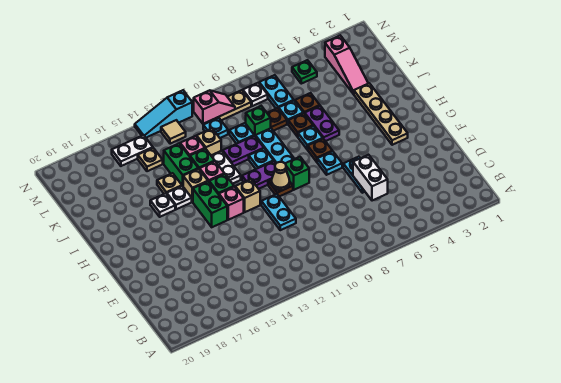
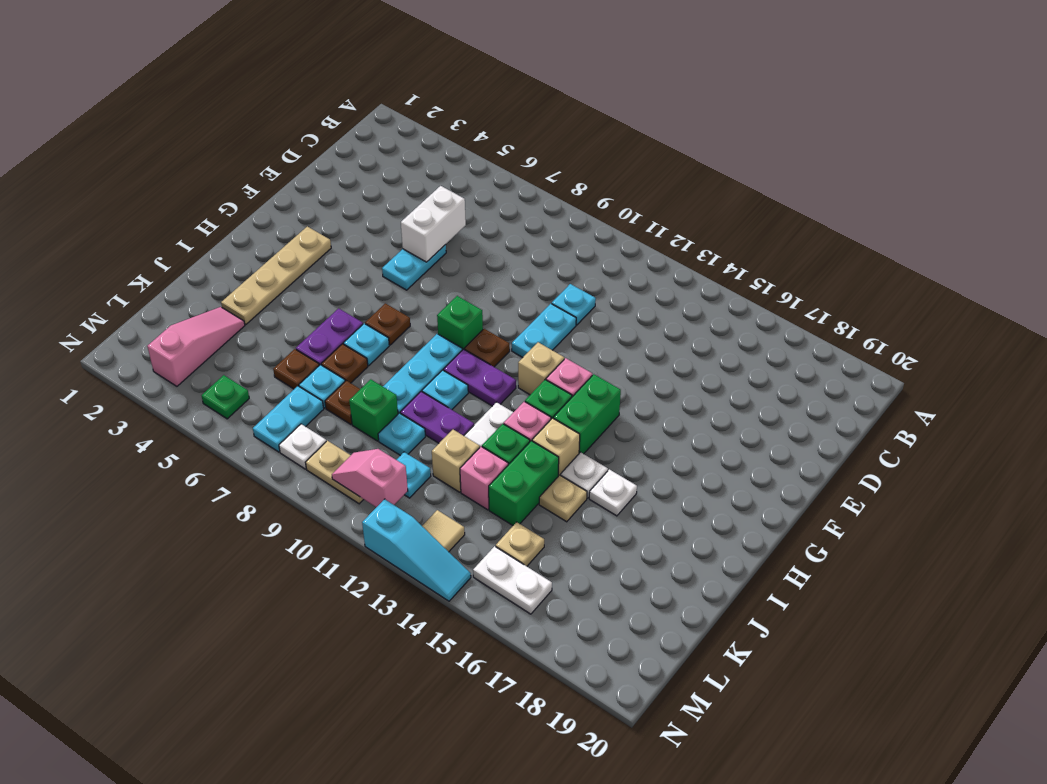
cyan plate G7 level 1 -> cyan plate D11 level 1
tan cone G10 level 2 -> none

